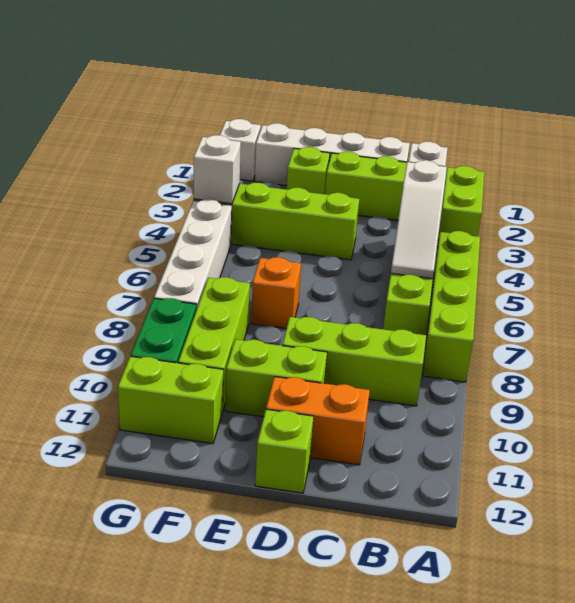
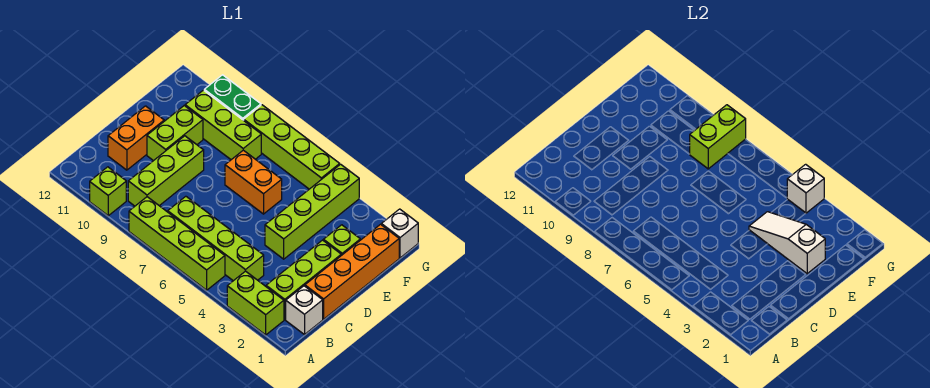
white slope B4:B6 level 2 top 4 -> white slope E2:E4 level 2 top 2
white brick C1:F1 level 1 -> orange brick C1:F1 level 1
lime brick D12 level 1 -> lime brick A10 level 1
orange brick E7 level 1 -> orange brick E6:E7 level 1
lime brick F11:G11 level 1 -> lime brick F8:G8 level 2
white brick G5:G8 level 1 -> lime brick G5:G8 level 1

